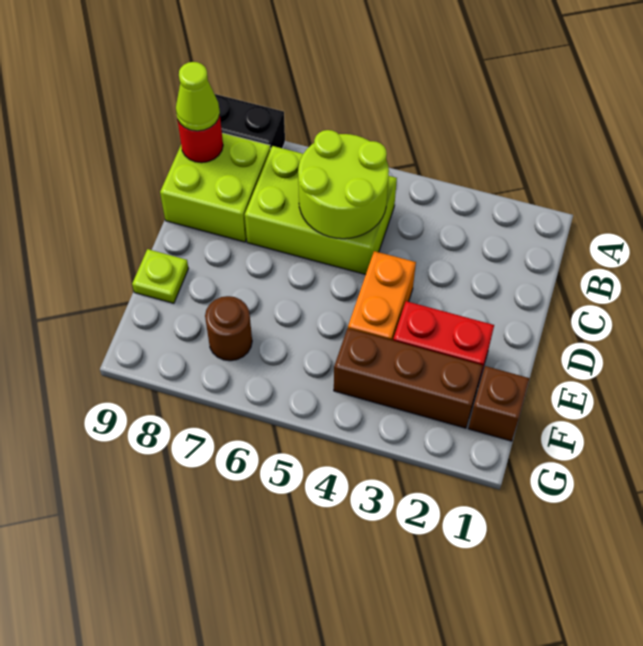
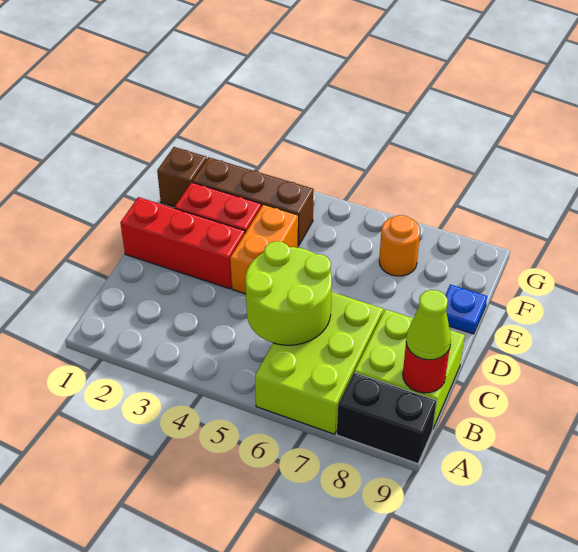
lime brick B5:C7 level 1 -> lime brick A6:C7 level 1
none -> red brick D1:D3 level 1
lime plate E9 level 1 -> blue plate E9 level 1
brown round brick F7 level 1 -> orange round brick F7 level 1

